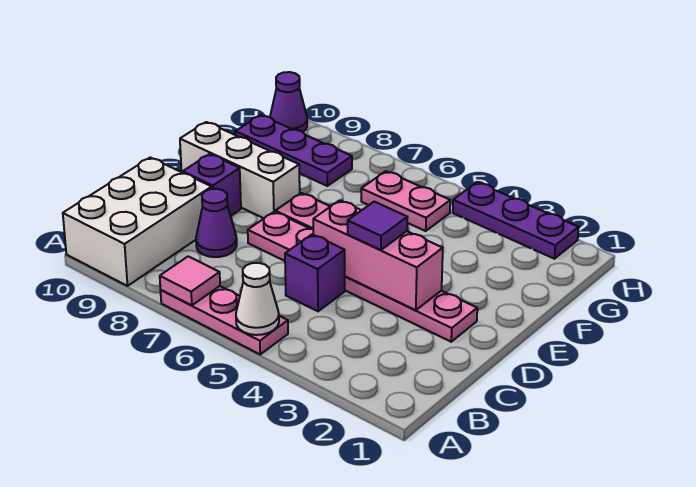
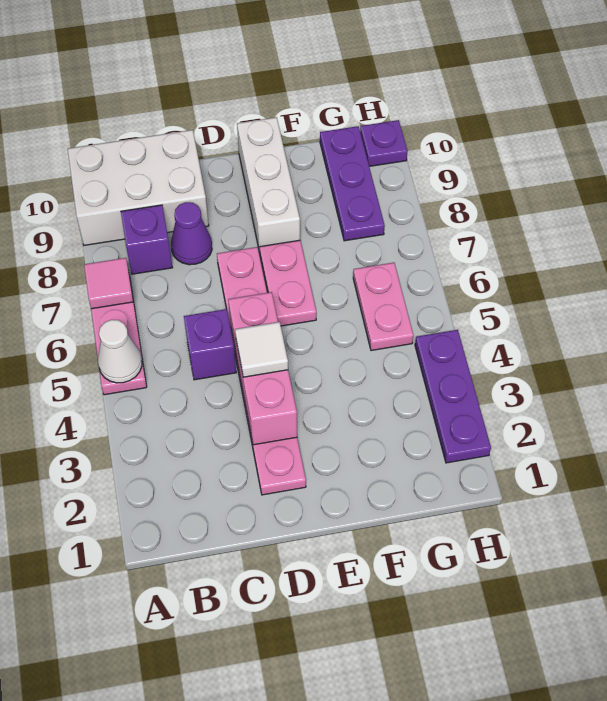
purple tile D4 level 3 -> white tile D4 level 3
purple brick D9 level 1 -> purple brick B8 level 1
purple cone H10 level 1 -> purple plate H10 level 1

